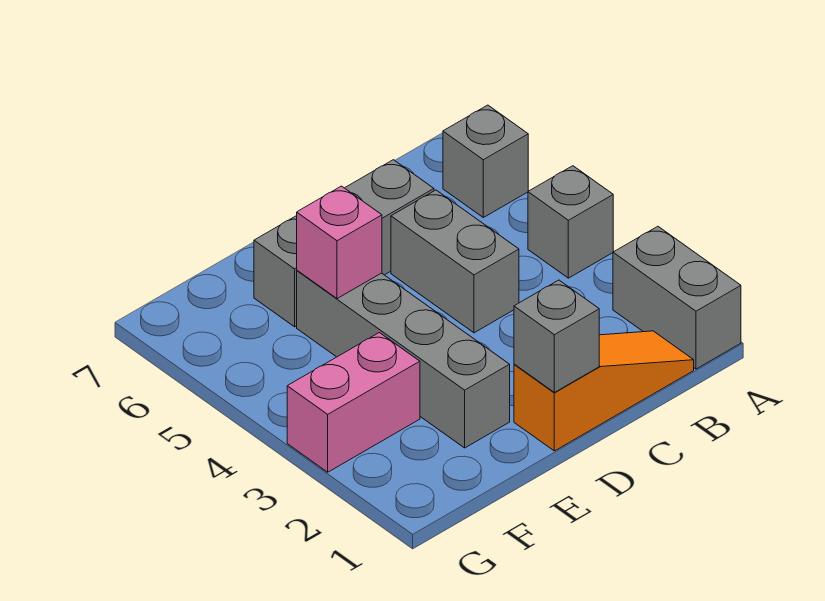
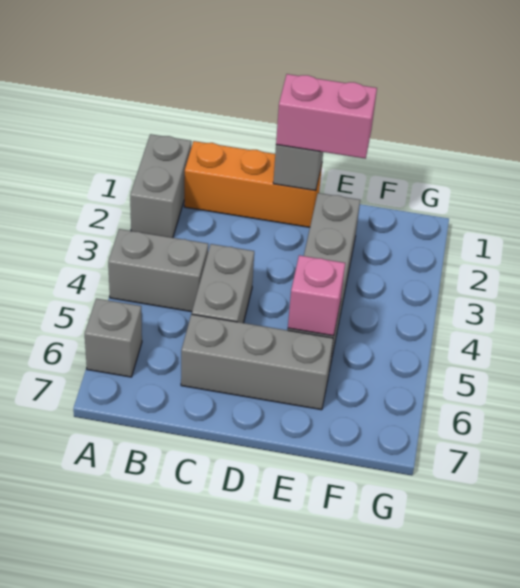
grey brick A4 level 1 -> grey brick A4:B4 level 1
orange slope B1:D1 level 1 top D -> orange brick B1:D1 level 1
pink brick F3:G3 level 1 -> pink brick D1:E1 level 3

